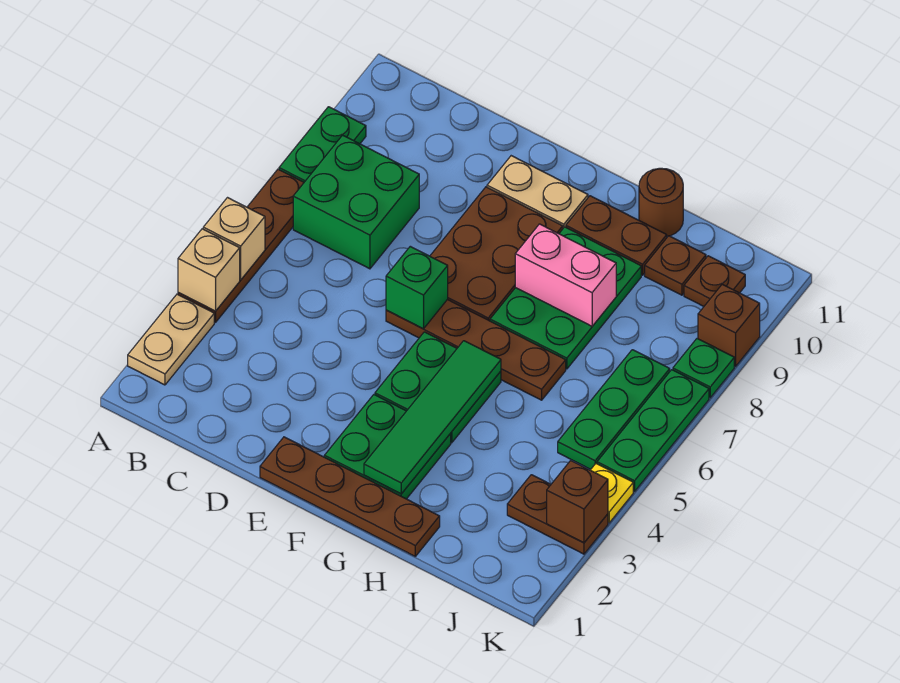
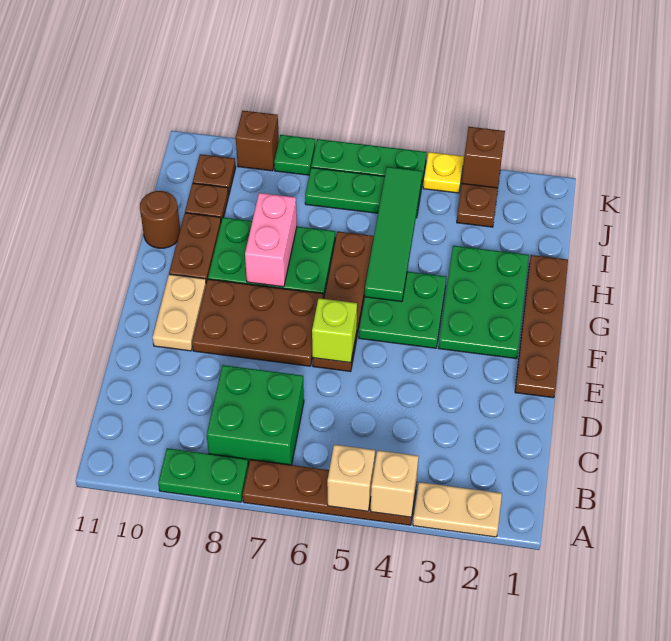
green brick E6 level 2 -> lime brick E6 level 2
green plate F2:G3 level 1 -> green plate F2:H3 level 1
green tile G2:G5 level 2 -> green tile G5:J5 level 2

